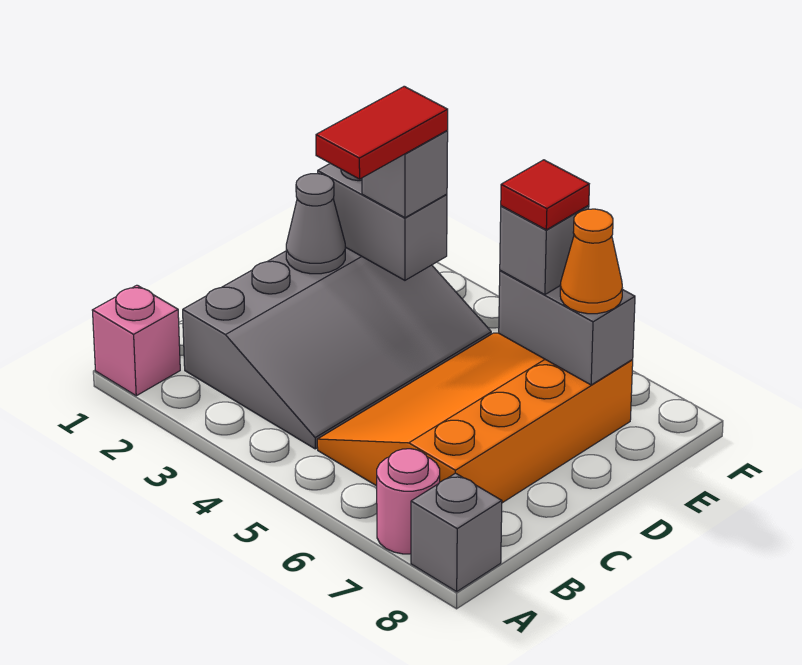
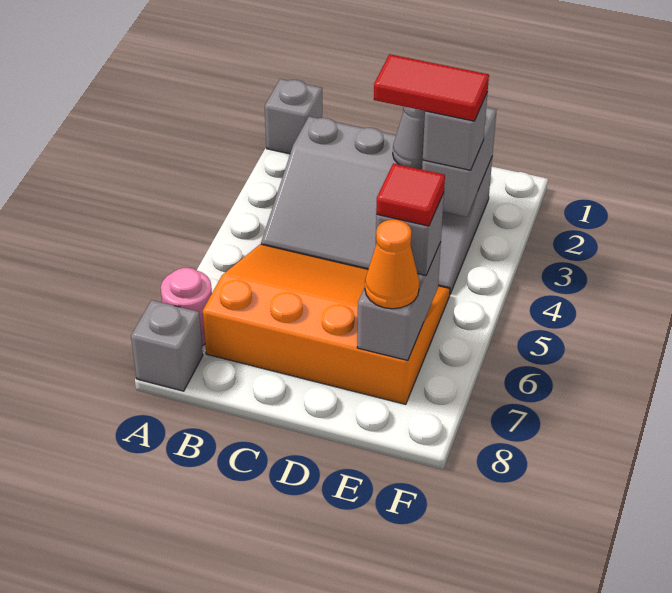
pink brick A1 level 1 -> grey brick A1 level 1

